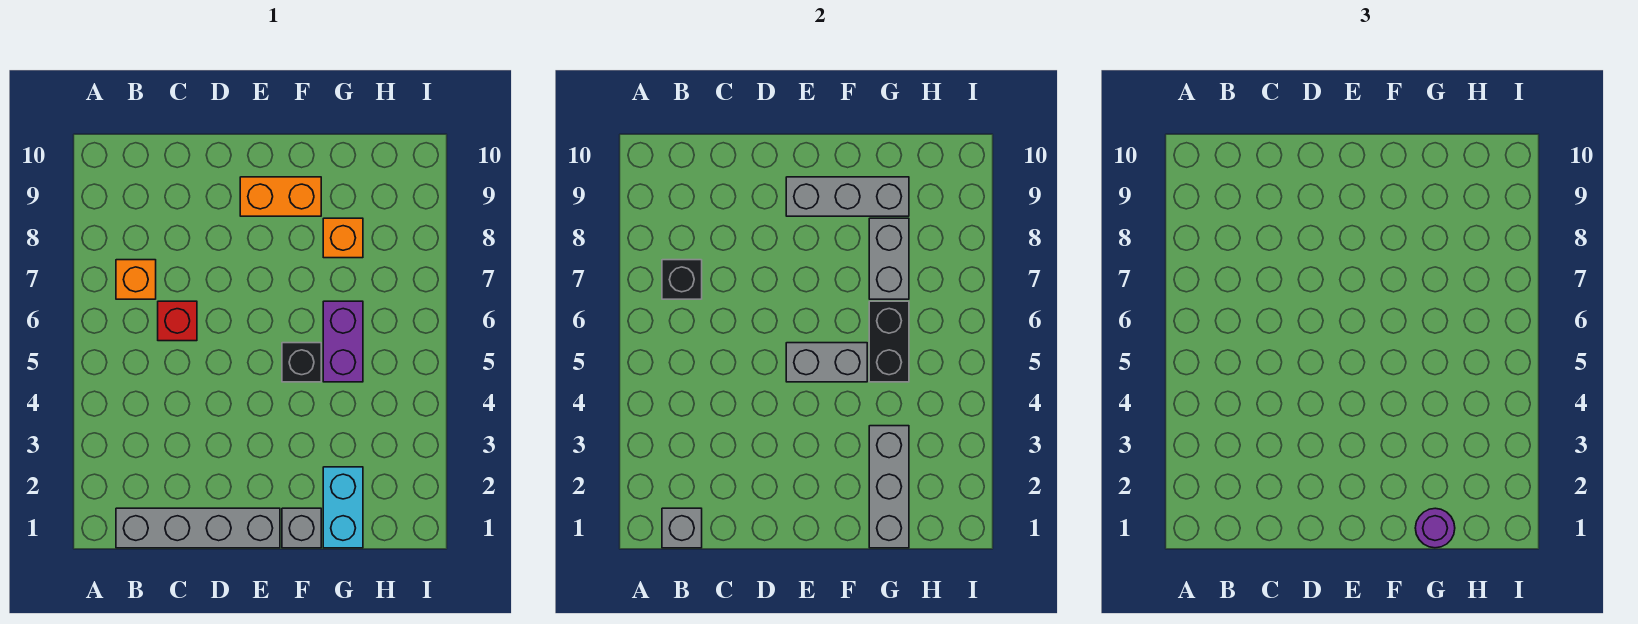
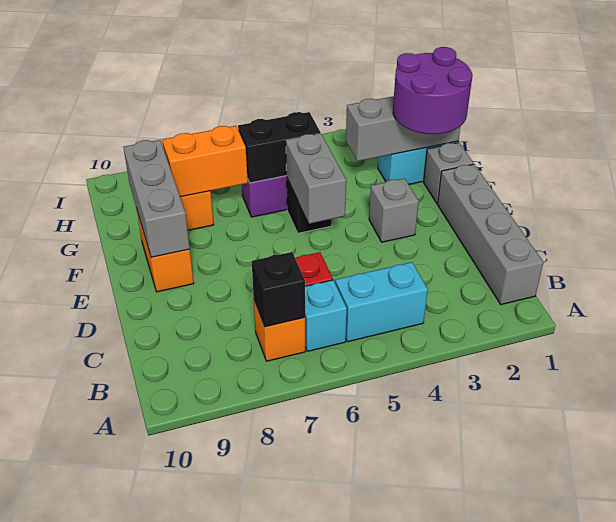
grey brick B1 level 2 -> grey brick E3 level 1
none -> cyan brick B4:B5 level 1
none -> cyan brick B6 level 1
purple round brick G1 level 3 -> purple round brick F1:G2 level 3
grey brick G7:G8 level 2 -> orange brick G7:G8 level 2

